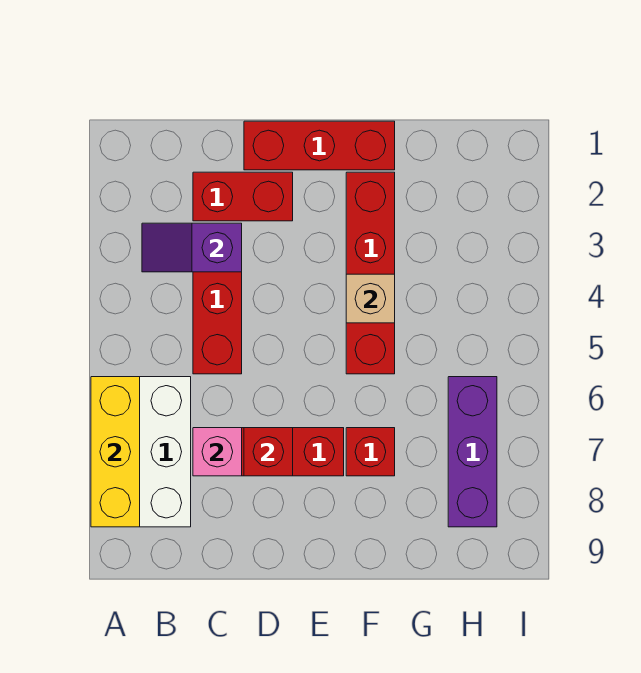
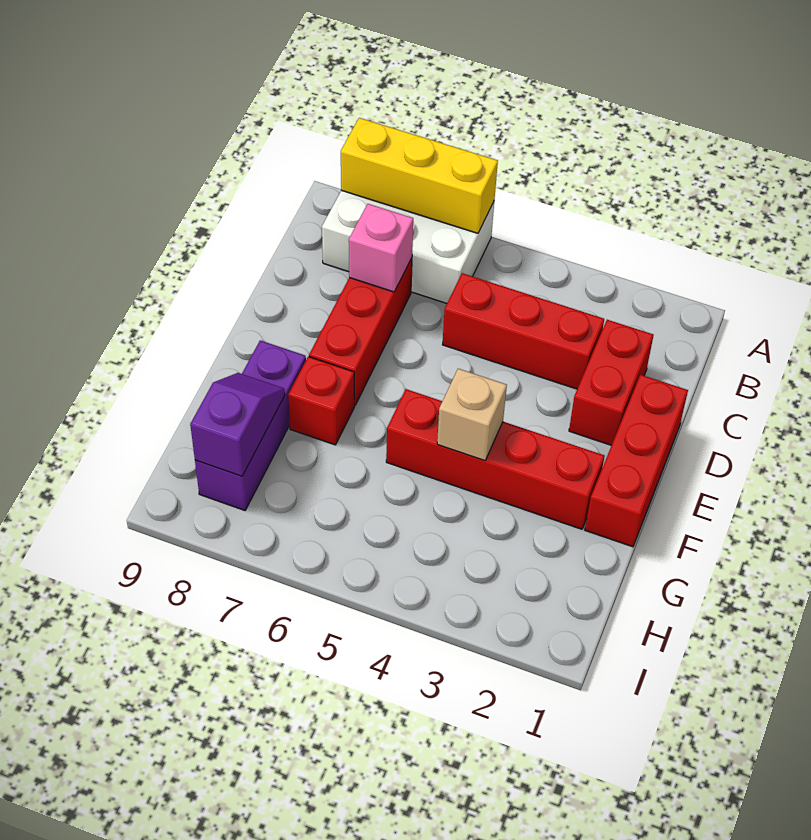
purple slope B3:C3 level 2 top C -> purple slope G8:H8 level 2 top H
red brick D7 level 2 -> none
purple brick H6:H8 level 1 -> purple brick F8:H8 level 1

